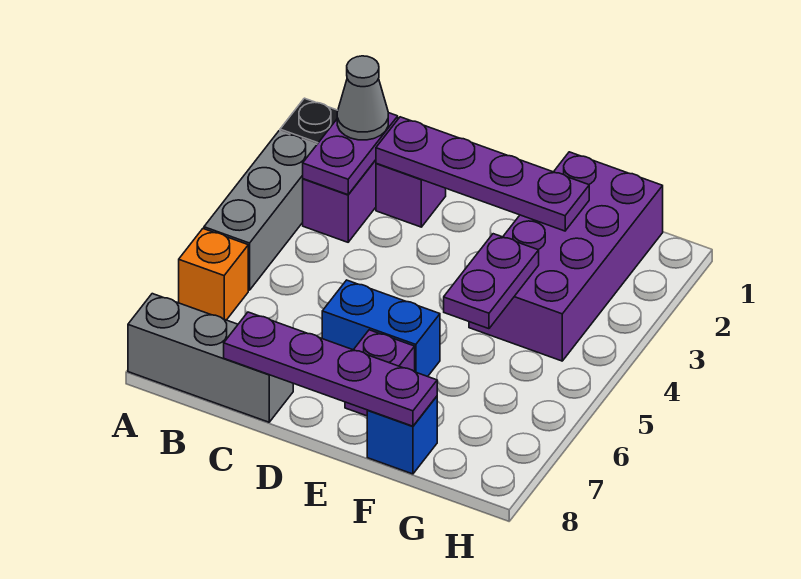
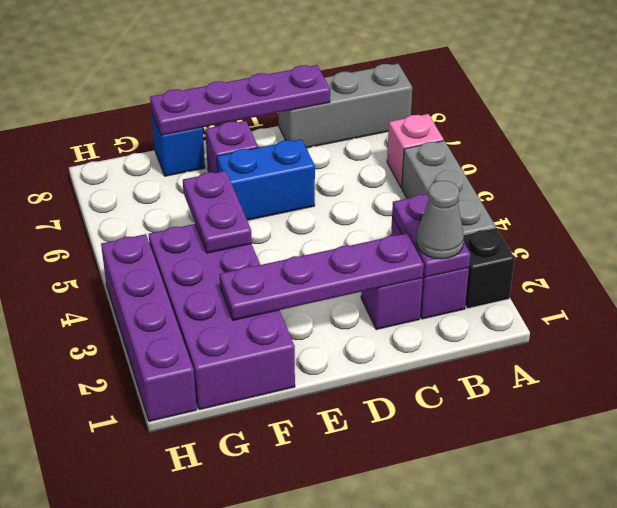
orange brick A6 level 1 -> pink brick A6 level 1
none -> purple brick H1:H4 level 1

